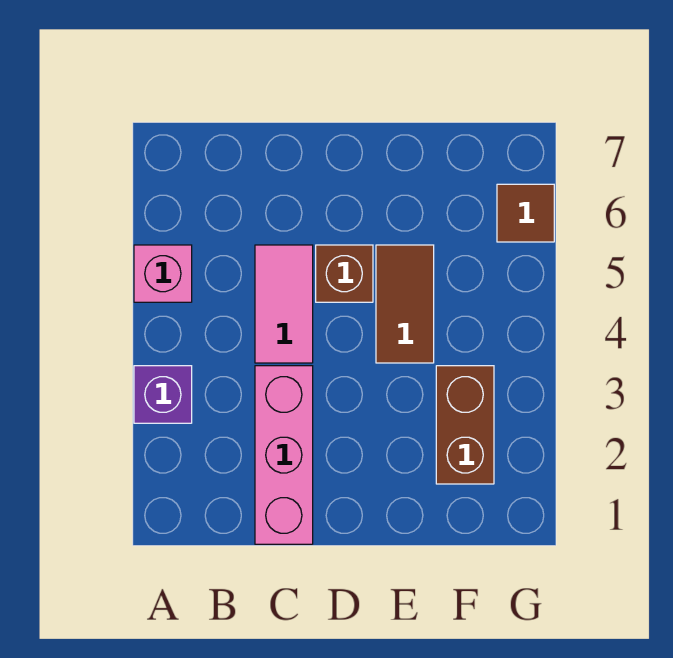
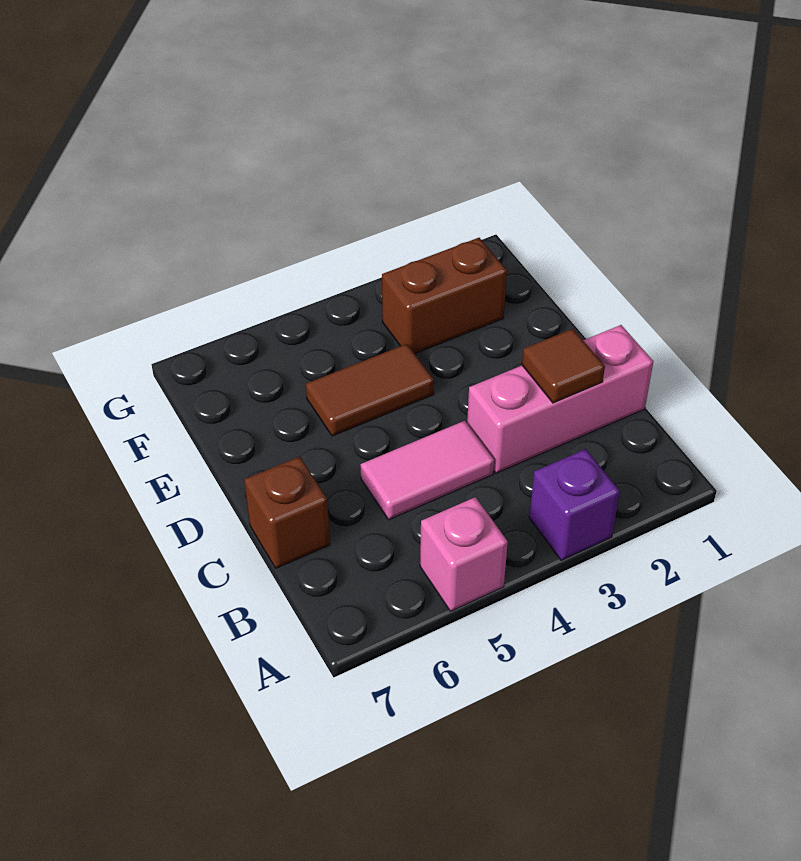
brown brick D5 level 1 -> brown brick C7 level 1
brown tile G6 level 1 -> brown tile C2 level 2

